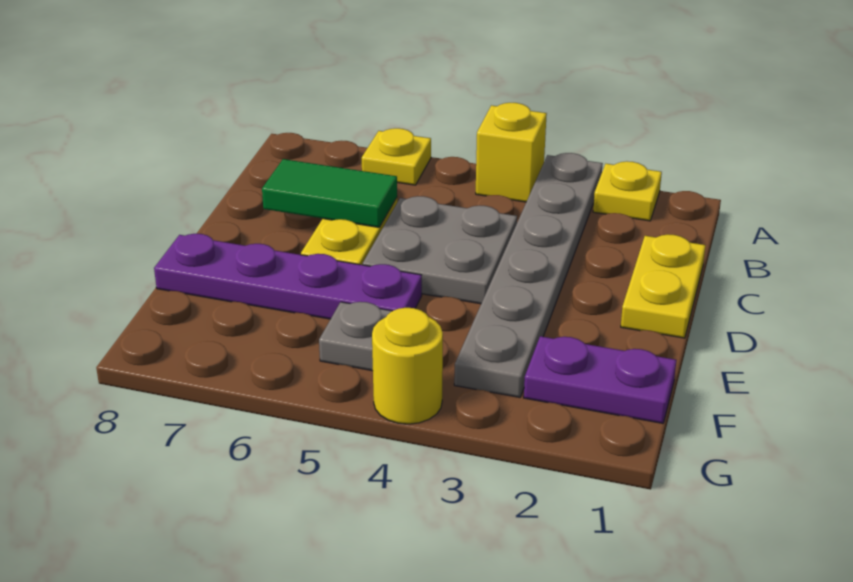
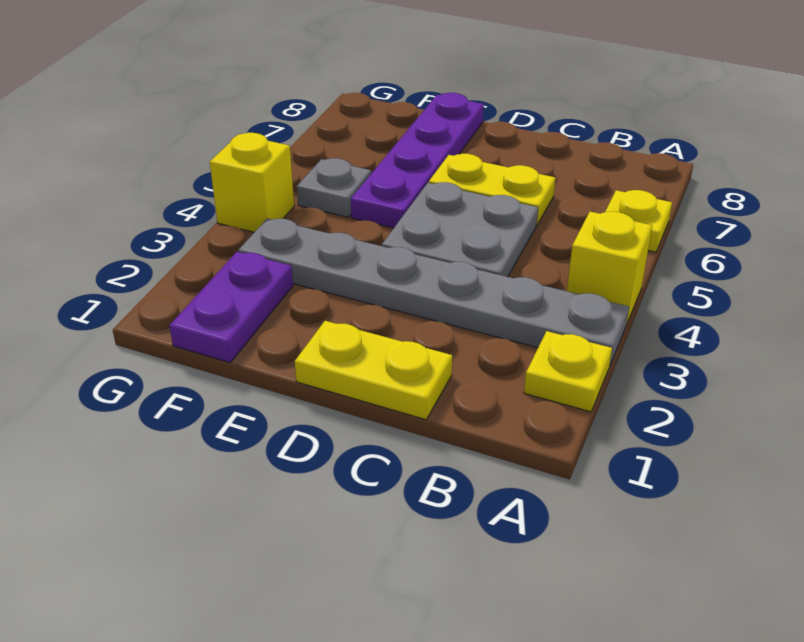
green tile C6:C7 level 2 -> none
yellow round brick G4 level 1 -> yellow brick G4 level 1

